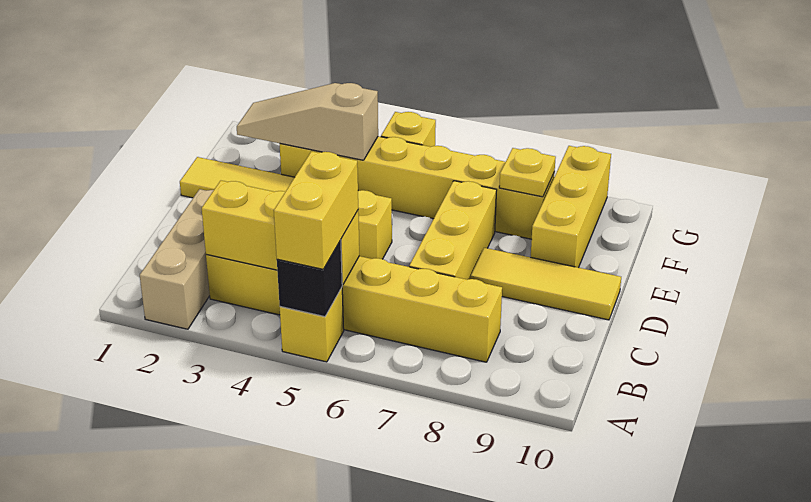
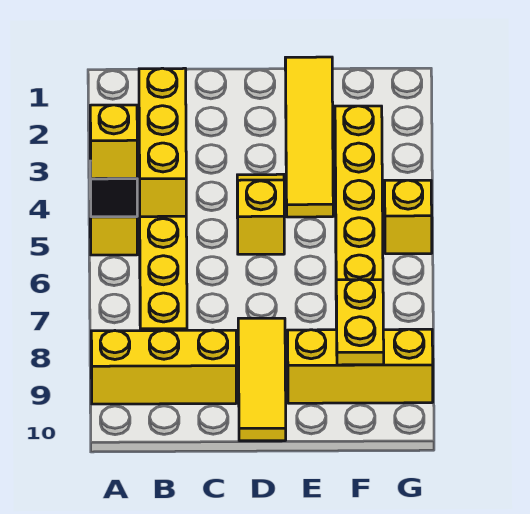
tan brick A2:C2 level 1 -> none
yellow brick A5:B5 level 3 -> yellow brick A5 level 3
yellow brick C7:E7 level 1 -> yellow brick A9:C9 level 1
tan slope F2:F4 level 2 top 4 -> none
yellow plate F8 level 2 -> yellow plate F8:F9 level 2

